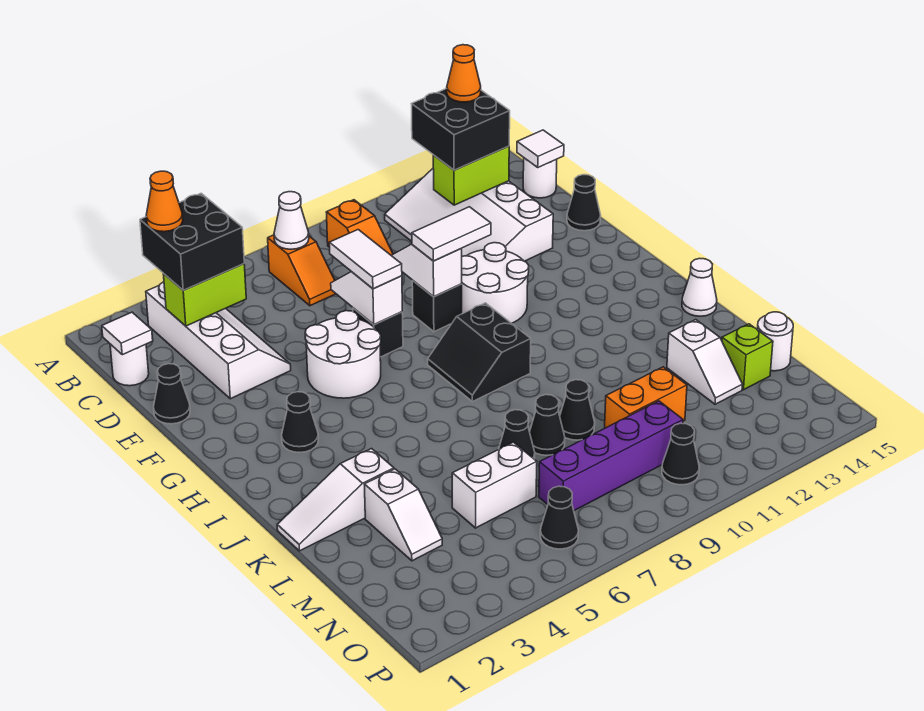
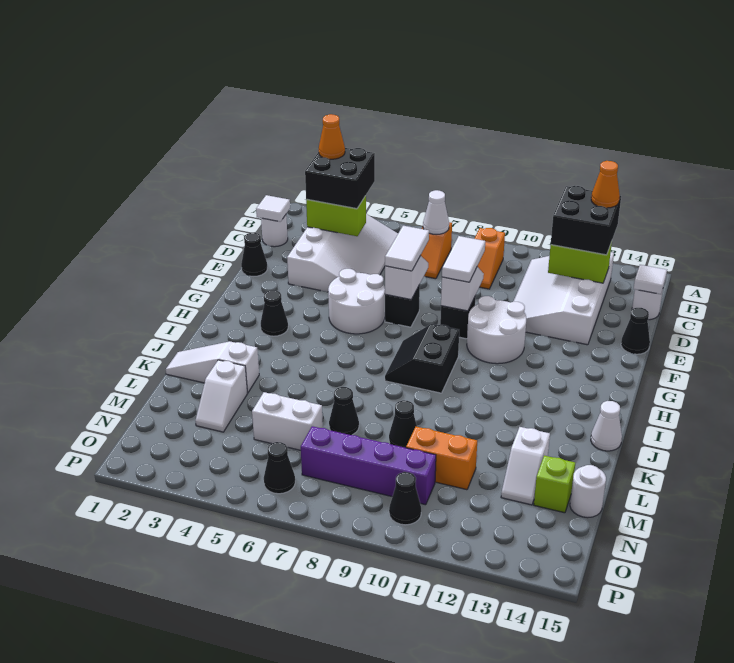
white slope B3:E4 level 1 top 3 -> white slope B3:E5 level 1 top 3
white tile F9:F10 level 3 -> white tile E9:F9 level 3
black cone L8 level 1 -> none

